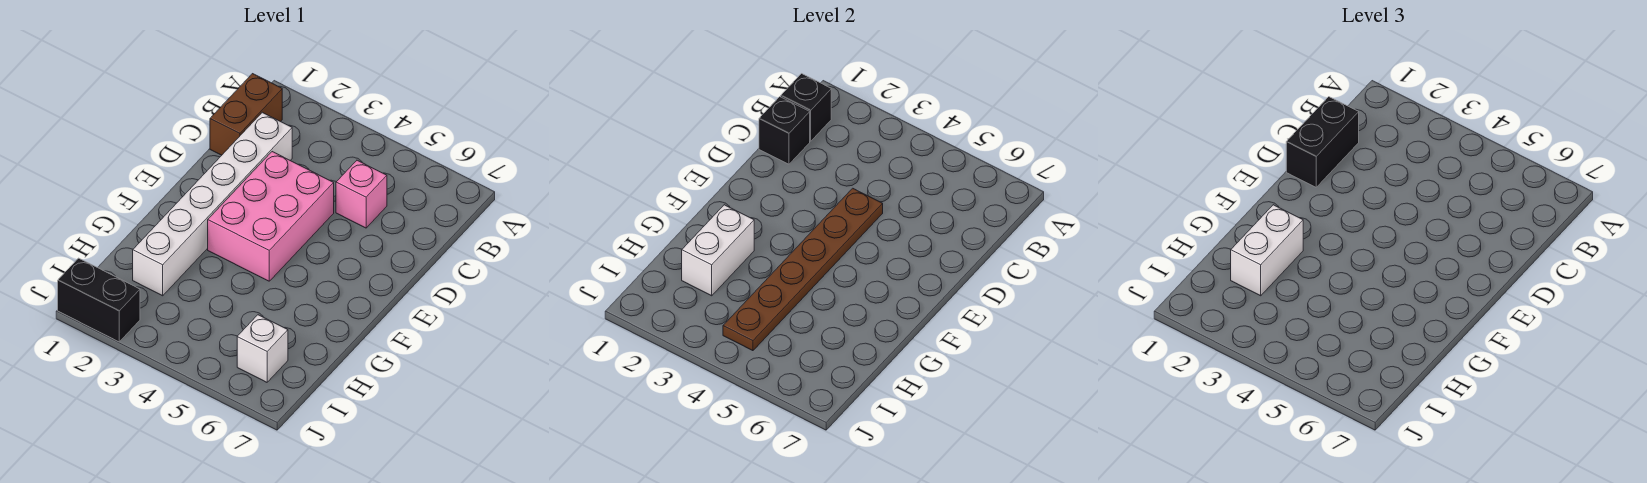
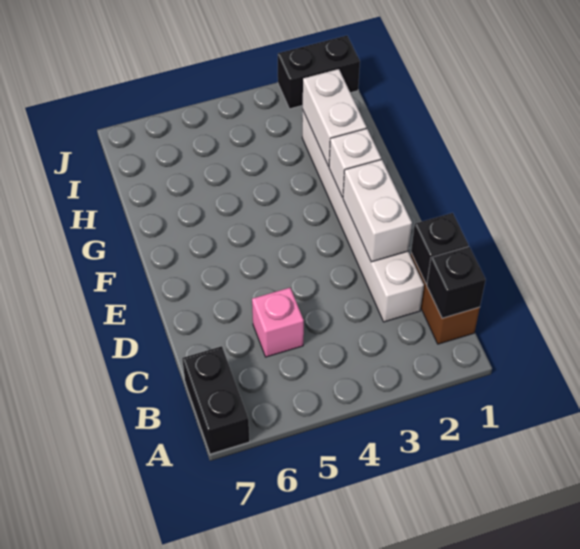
black brick C1:D1 level 3 -> black brick A7:B7 level 1
pink brick D3:F4 level 1 -> none
brown plate D4:I4 level 2 -> none
white brick G2:H2 level 3 -> white brick D2:E2 level 2
white brick I6 level 1 -> white brick F2 level 2

